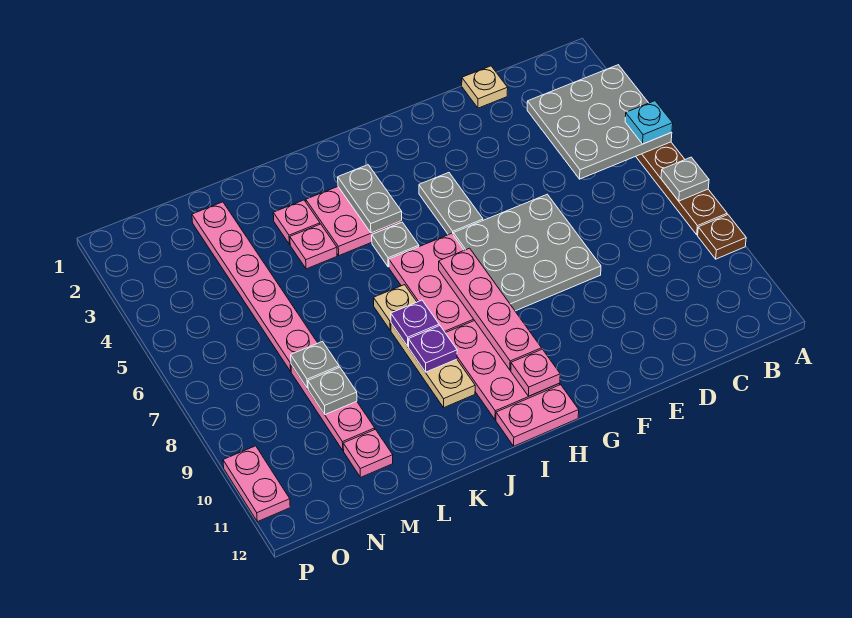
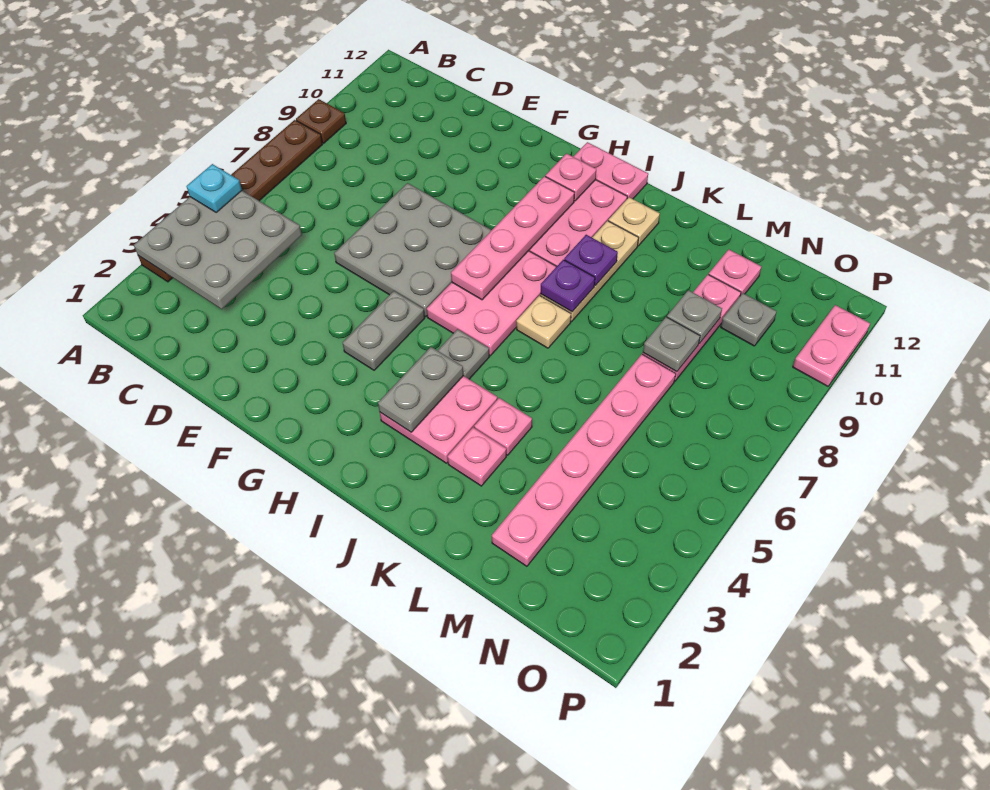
grey plate A7 level 2 -> grey plate N10 level 1
tan plate D1 level 1 -> tan plate J11 level 1

